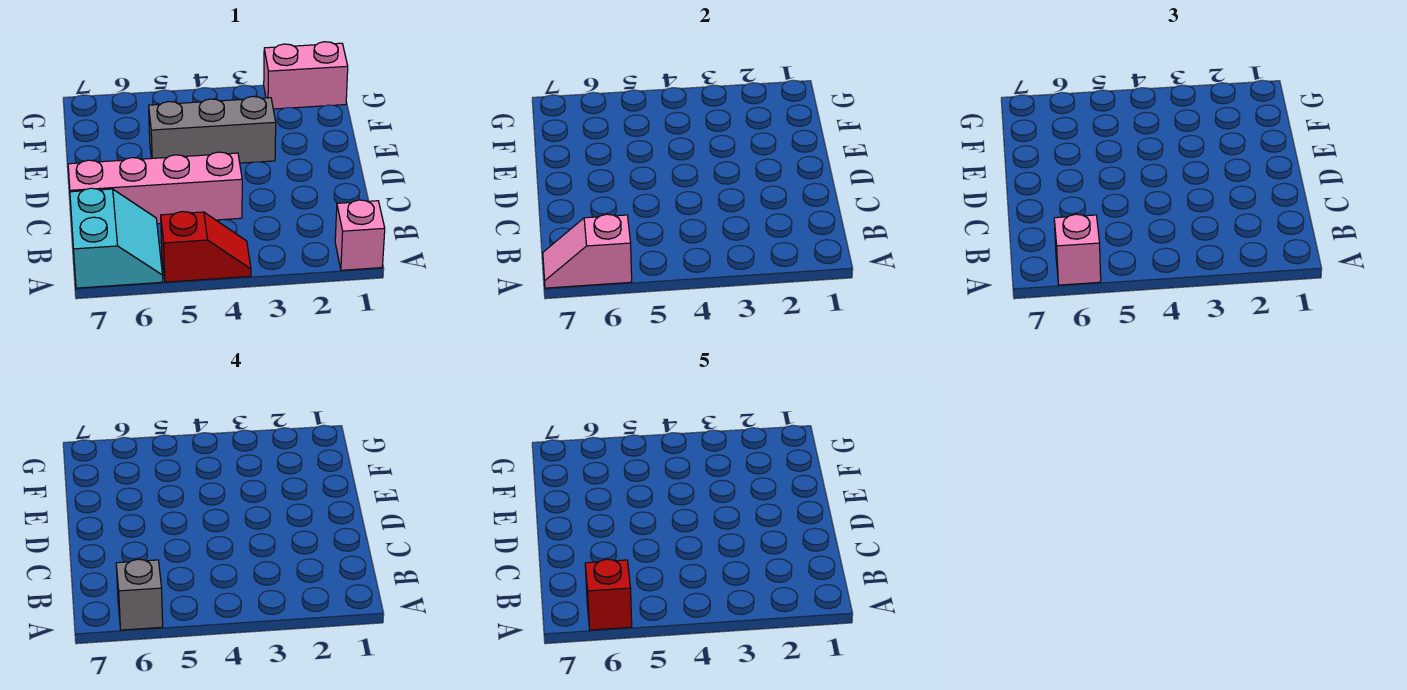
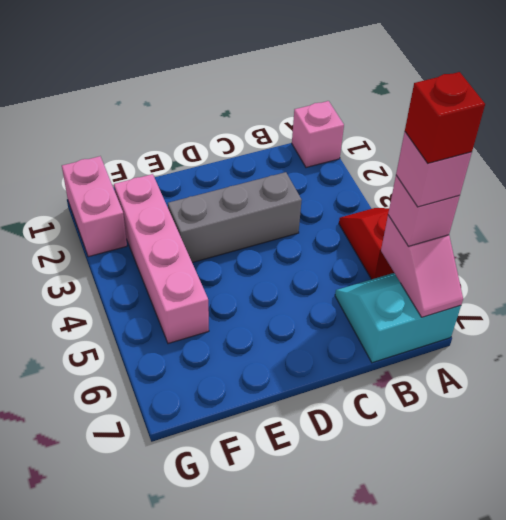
grey brick A6 level 4 -> pink brick A6 level 4
pink brick C4:C7 level 1 -> pink brick F2:F5 level 1
grey brick E3:E5 level 1 -> grey brick C3:E3 level 1

